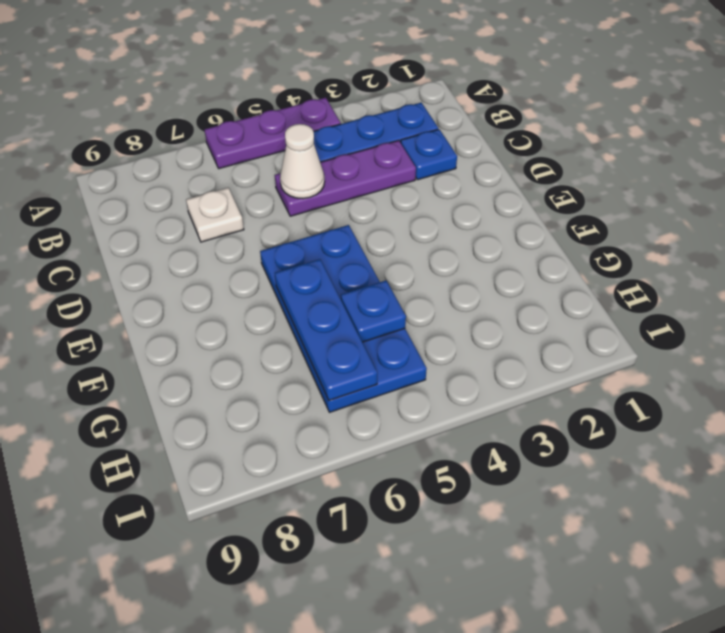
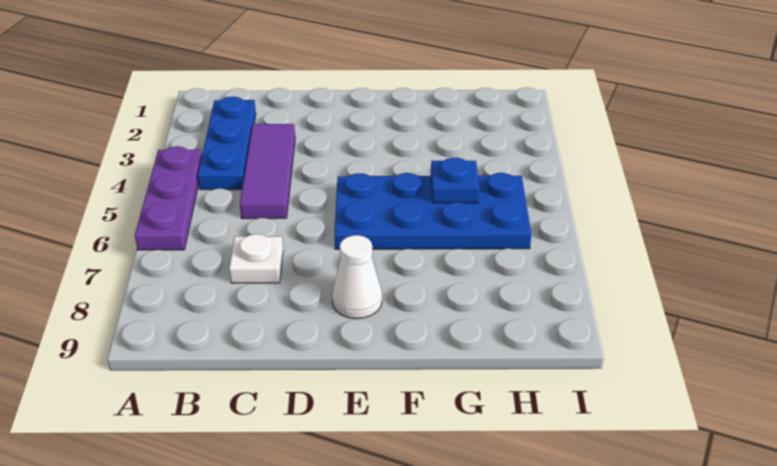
blue plate C2 level 1 -> none
purple plate C3:C5 level 1 -> purple tile C3:C5 level 1
white cone C5 level 2 -> white cone E8 level 1
blue plate F6:H6 level 2 -> none

